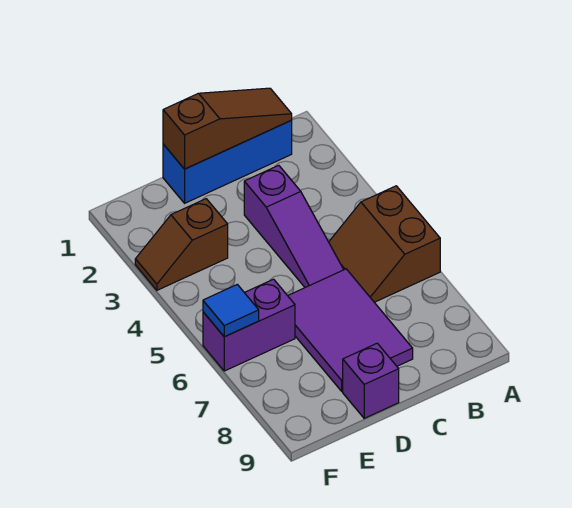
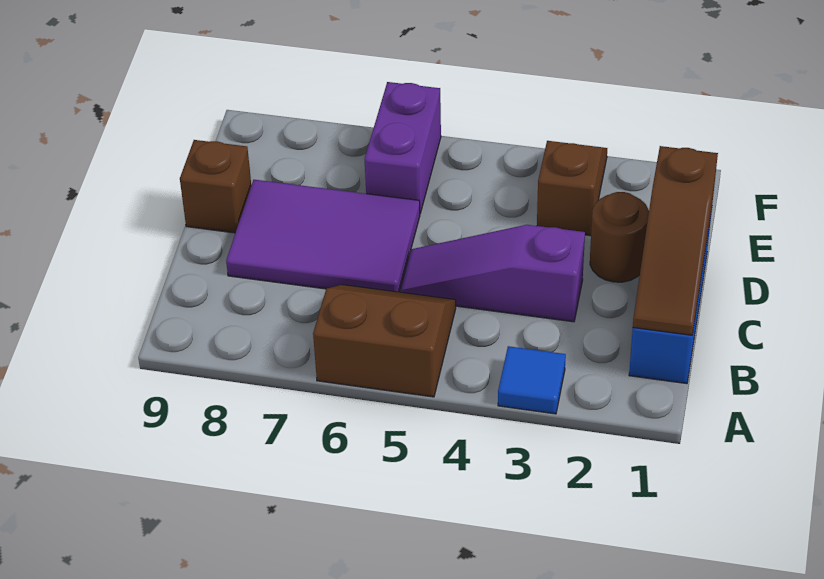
none -> brown round brick D2 level 1
purple brick D9 level 1 -> brown brick D9 level 1
blue tile F6 level 2 -> blue tile A3 level 1

